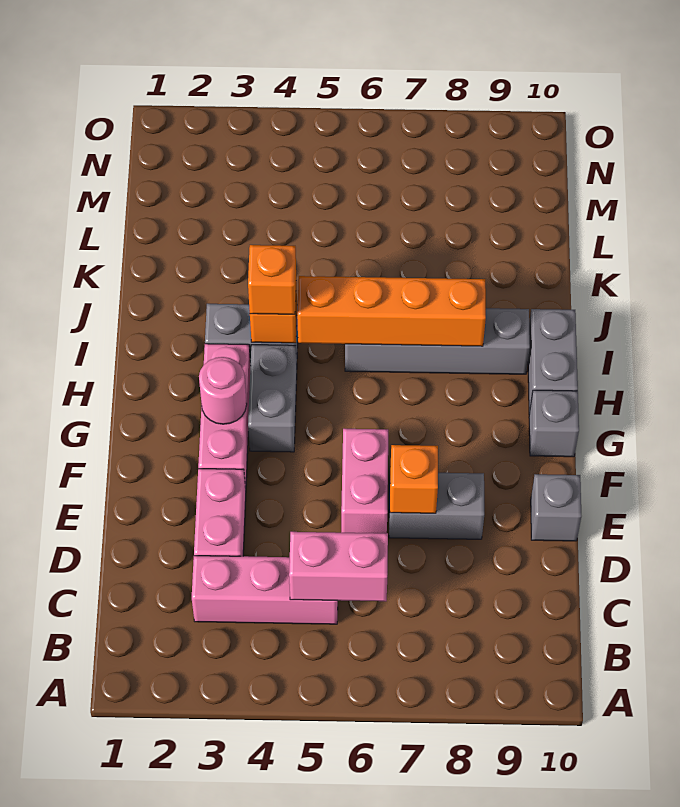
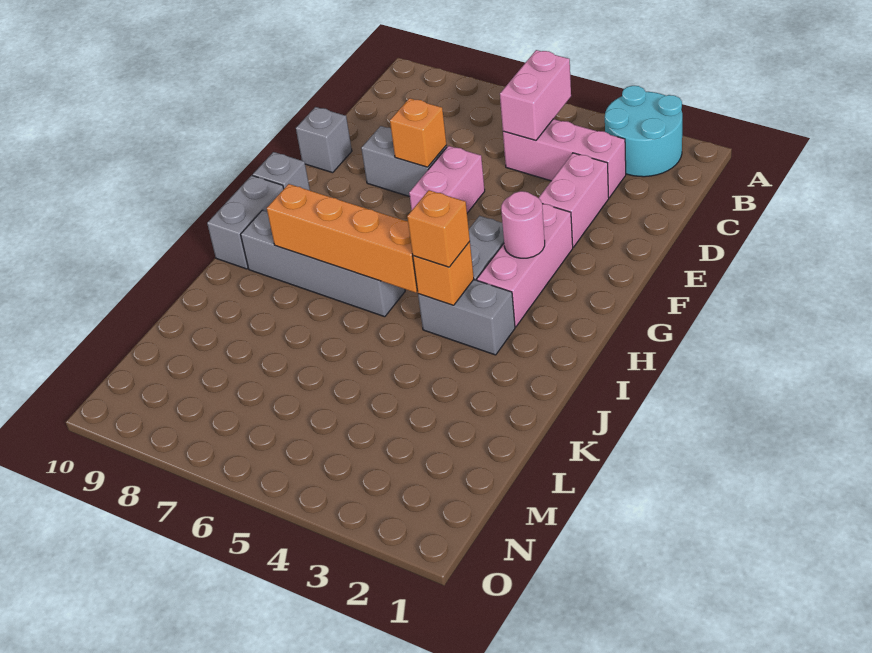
none -> cyan round brick A2:B3 level 1
pink brick C5:C6 level 2 -> pink brick B5:C5 level 2

